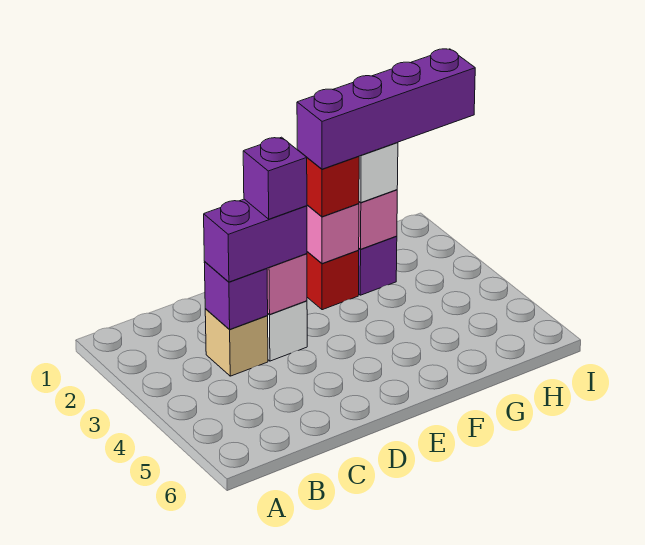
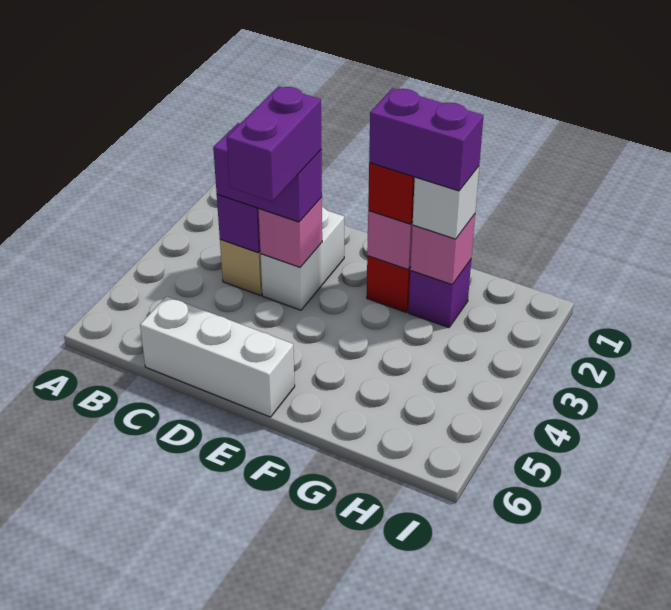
none -> white brick C6:E6 level 1
purple brick D3 level 4 -> purple brick D3:D4 level 4
purple brick F2:I2 level 4 -> purple brick F2:G2 level 4

